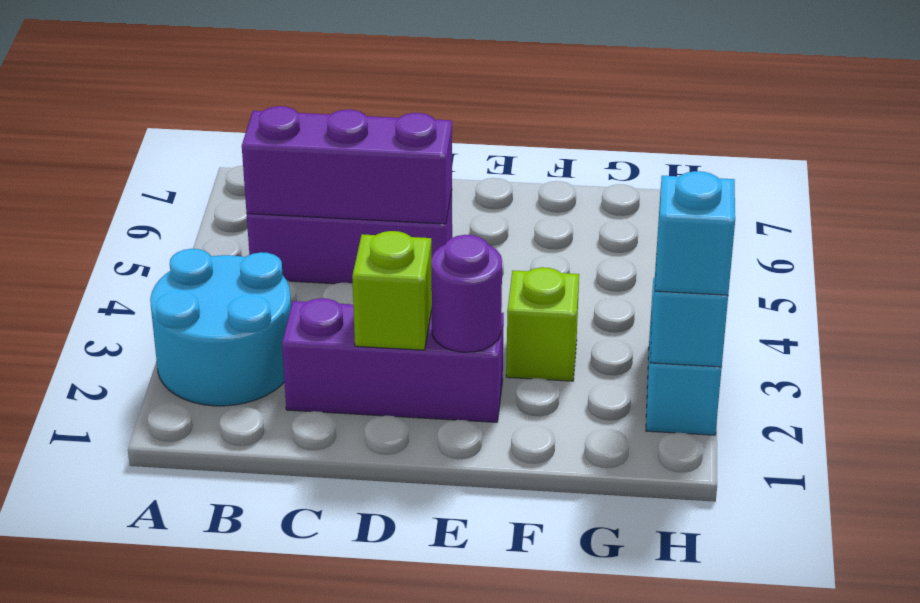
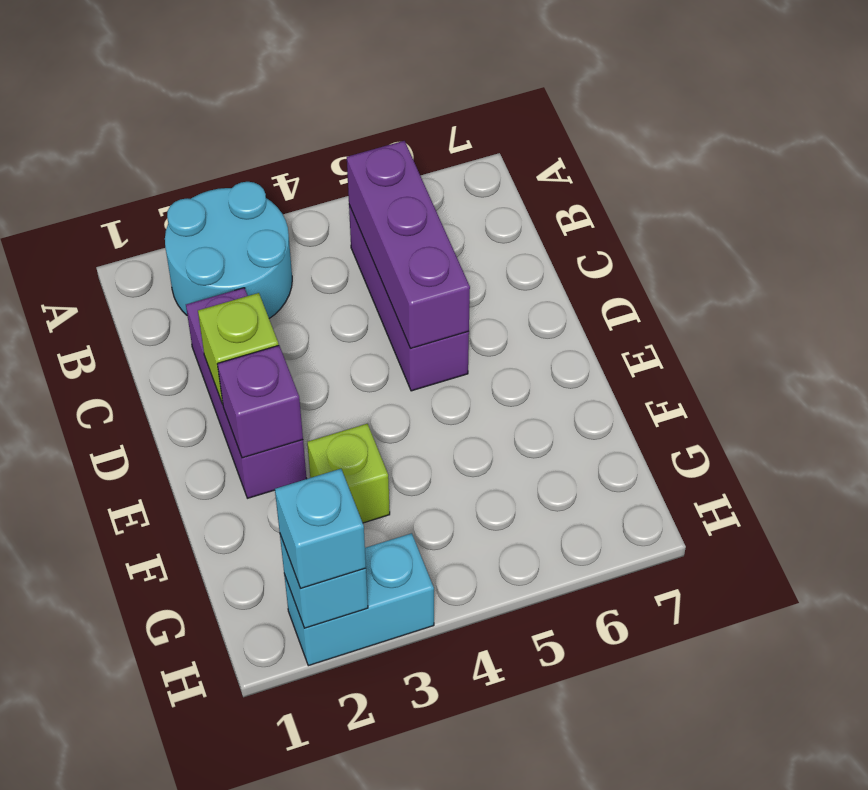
purple round brick E2 level 2 -> purple brick E2 level 2

